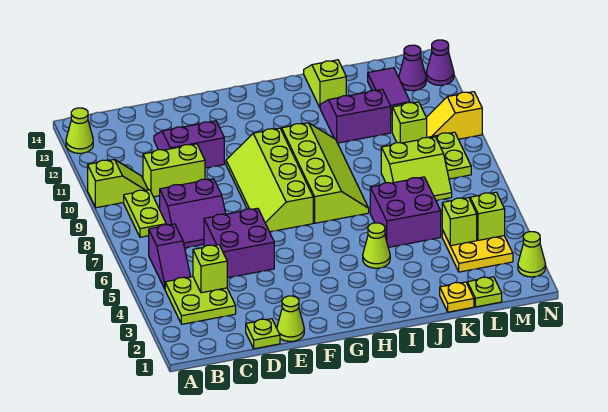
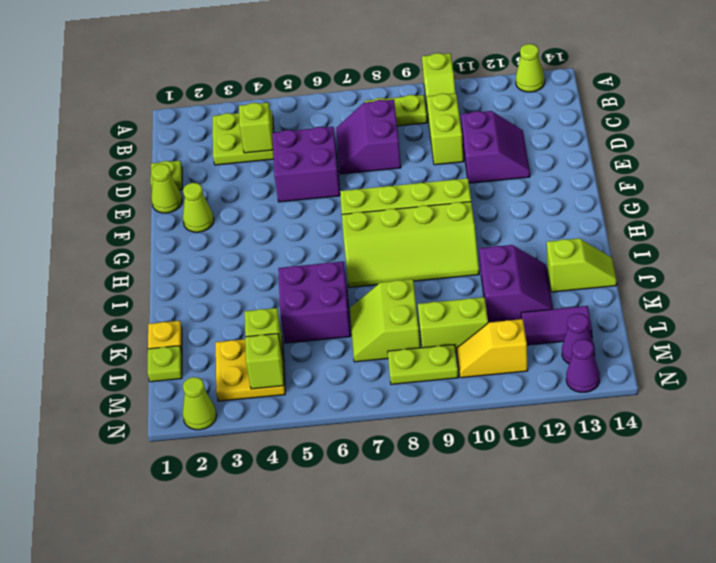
purple slope B5:B6 level 1 top 6 -> none
lime cone I4 level 1 -> lime cone F2 level 1
lime brick L10 level 1 -> lime brick L9:L10 level 1
yellow slope M10:N10 level 1 top N -> yellow slope M10:M11 level 1 top 11

